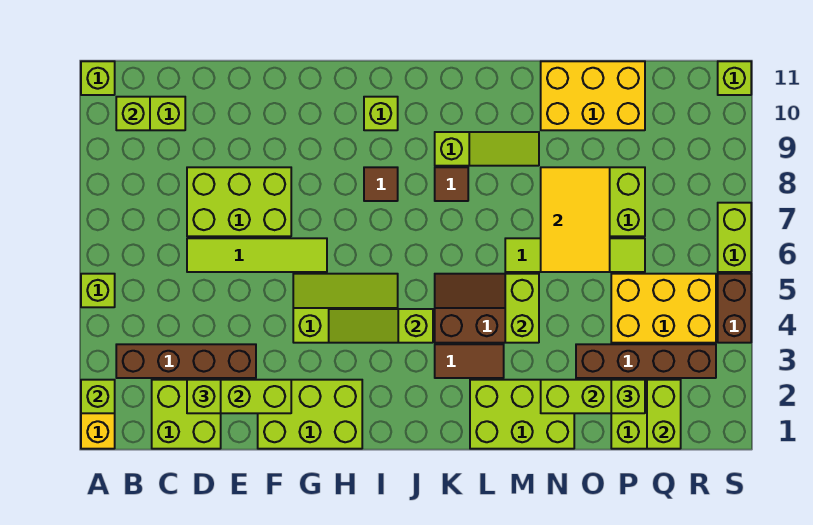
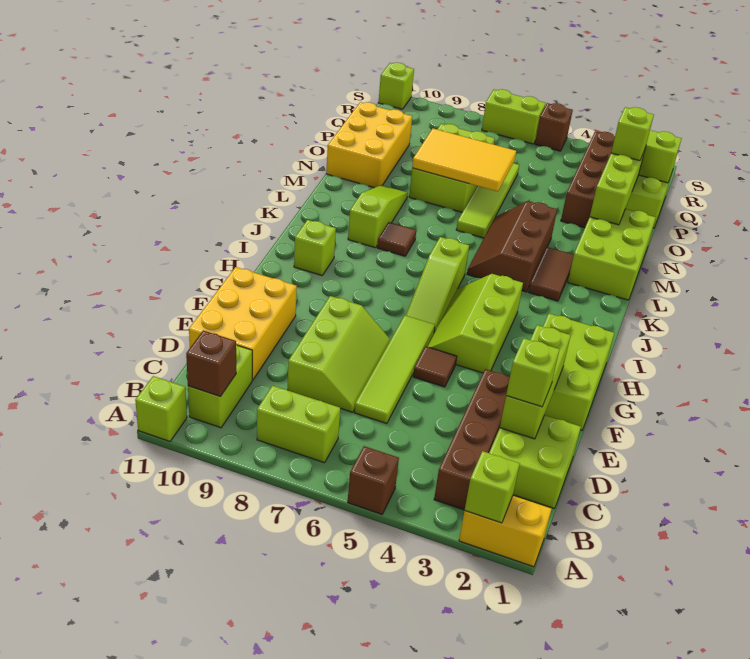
lime brick A5 level 1 -> brown brick A5 level 1
lime brick B10 level 2 -> brown brick B10 level 2
lime brick D7:F8 level 1 -> lime slope D7:F8 level 1 top 8
lime slope H4:J4 level 2 top J -> lime slope H6:J6 level 1 top J
brown tile I8 level 1 -> brown tile F5 level 1
lime brick M4:M5 level 2 -> lime brick B7:B8 level 1
yellow brick P4:R5 level 1 -> yellow brick D10:F11 level 1
brown brick S4:S5 level 1 -> brown brick S5 level 1

